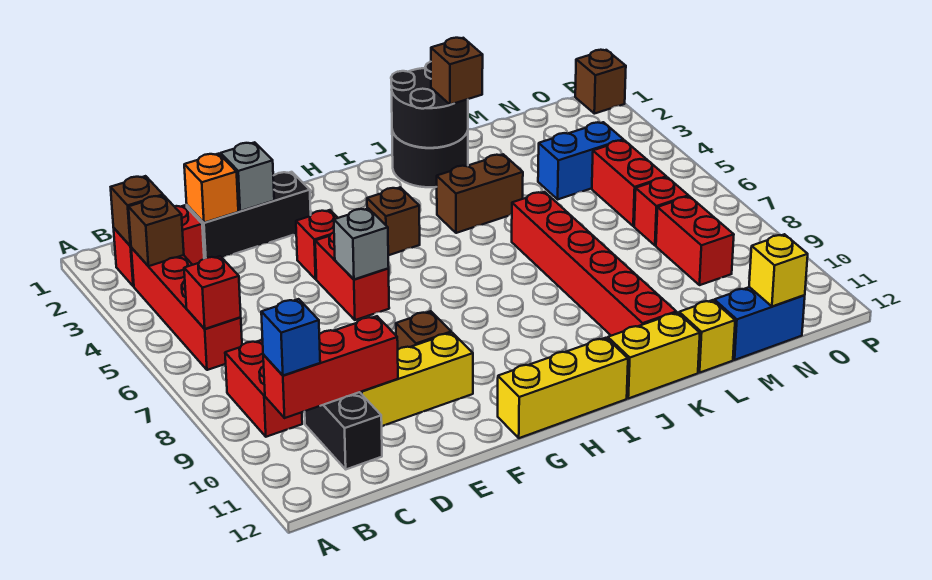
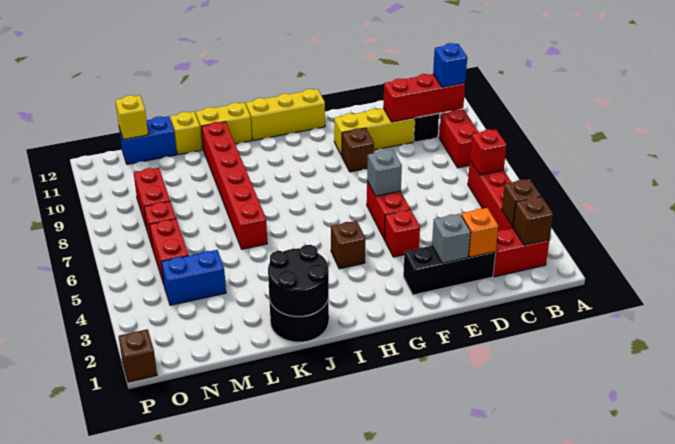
brown brick J4:K4 level 1 -> none
brown brick K2 level 3 -> none

